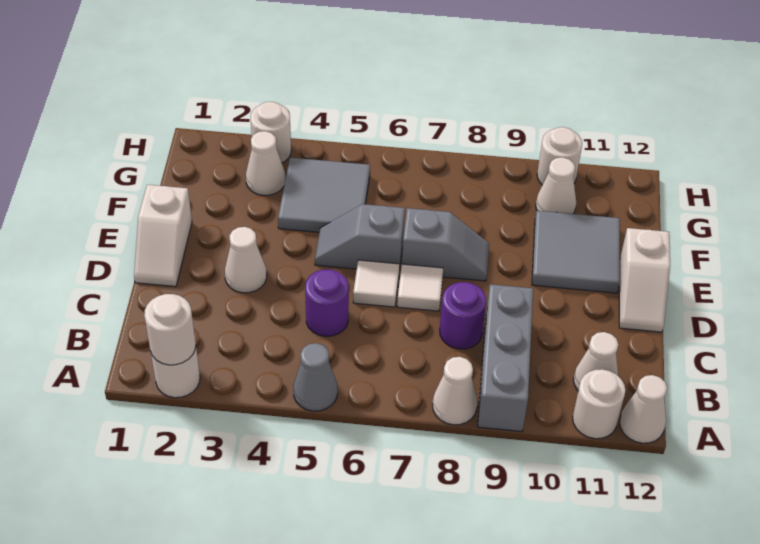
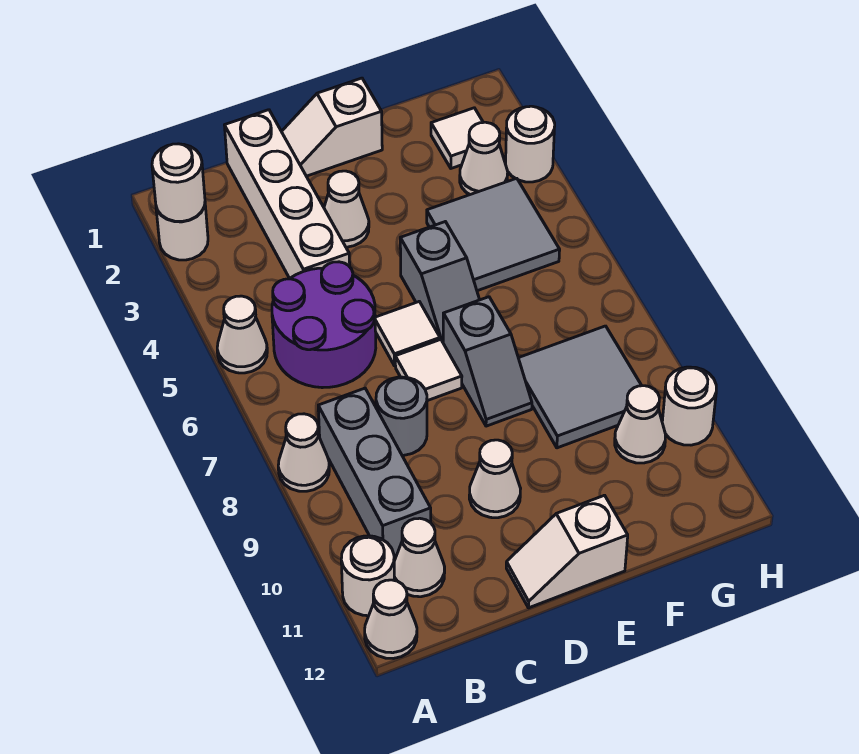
grey cone A5 level 1 -> white cone A5 level 1
grey brick A9:C9 level 1 -> grey brick B8:B10 level 1
none -> white brick C1:C4 level 1
purple round brick C5 level 1 -> purple round brick B5:C6 level 1
purple round brick C8 level 1 -> grey round brick C8 level 1
none -> white cone D10 level 1
grey slope E5:E6 level 1 top 6 -> grey slope E5:E6 level 1 top 5
grey tile E10:F11 level 1 -> grey tile F8:G9 level 1
none -> white tile G2 level 1

